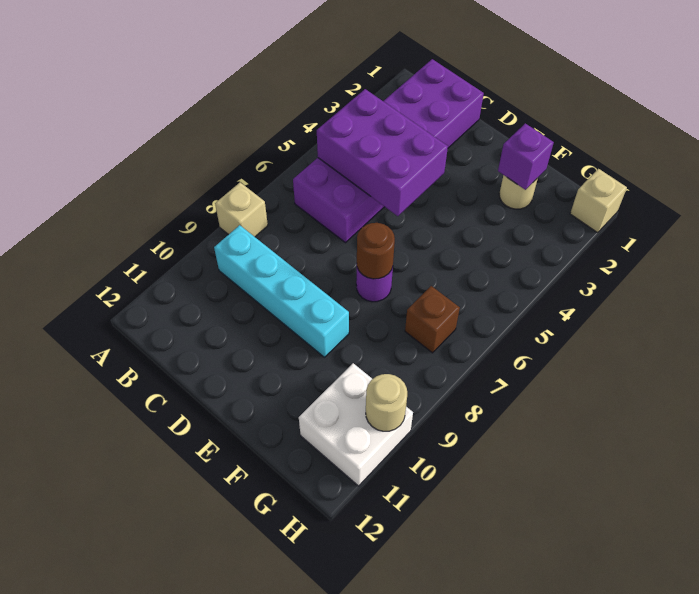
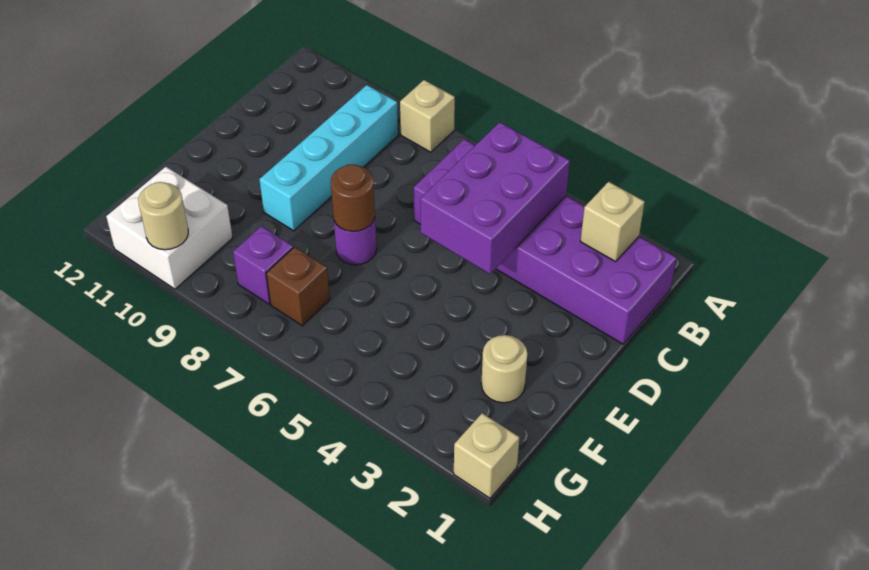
none -> tan brick B2 level 2
purple brick F2 level 2 -> purple brick G8 level 1

